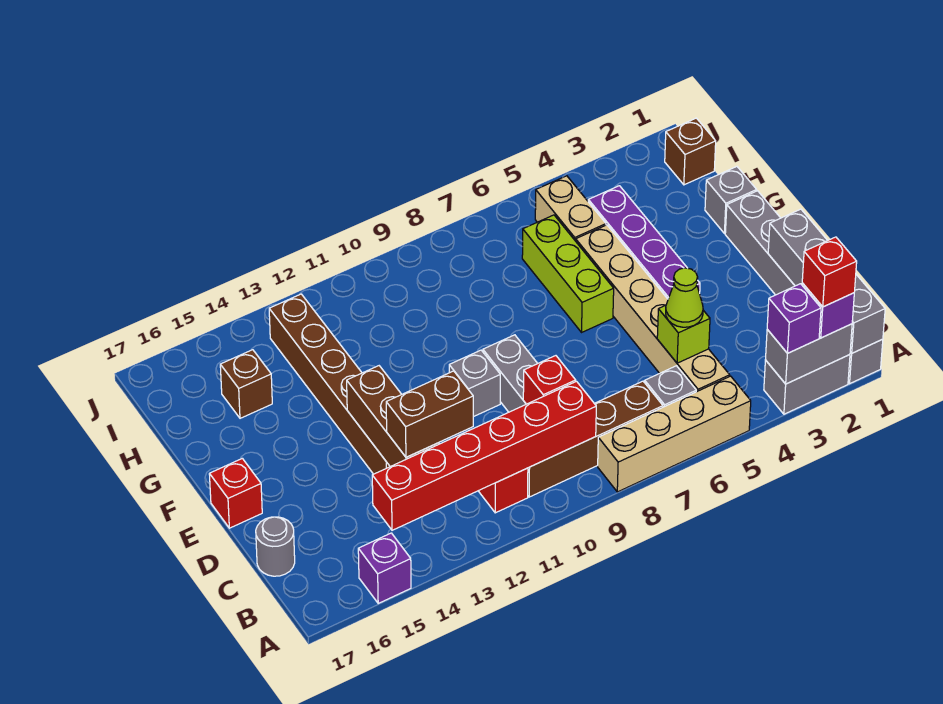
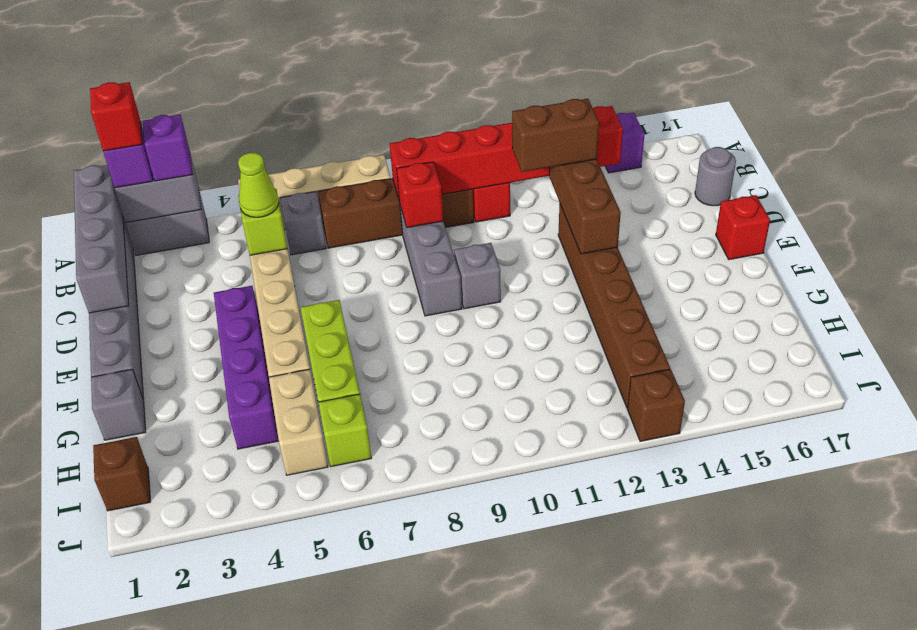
brown brick H15 level 1 -> brown brick J13 level 1
none -> lime brick I6 level 1

